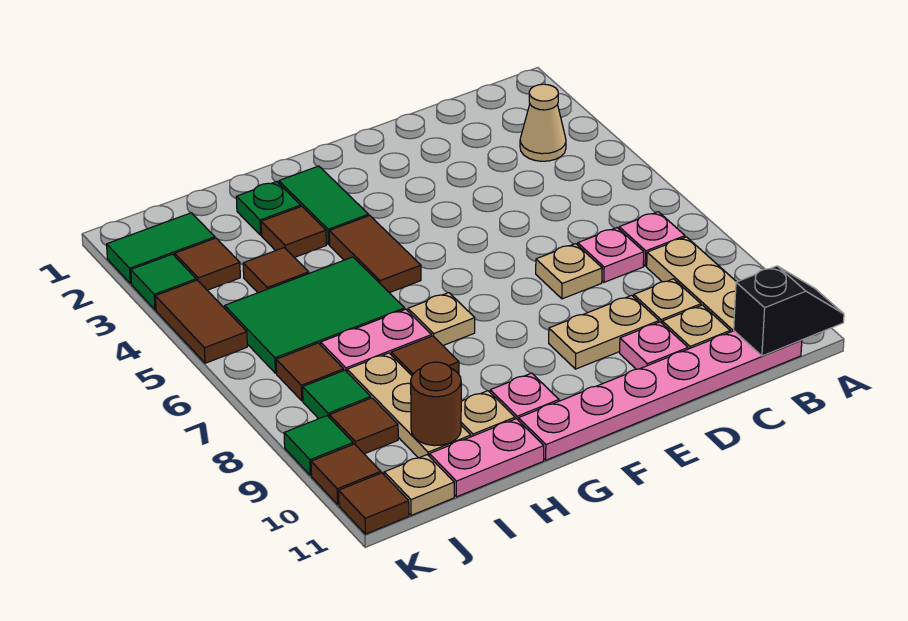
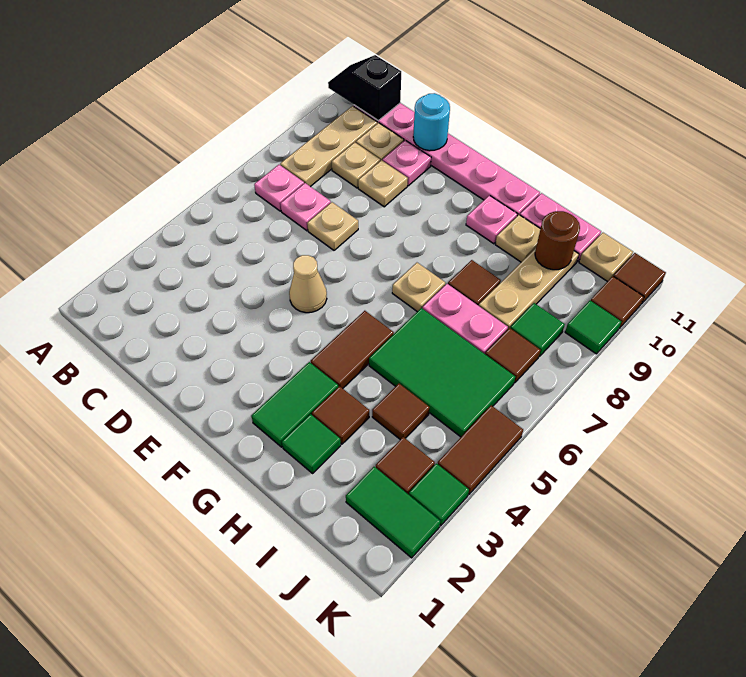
tan cone B3 level 1 -> tan cone E5 level 1
tan plate D9:E9 level 1 -> tan plate D9 level 1
none -> cyan round brick D11 level 2
green plate H2 level 1 -> green tile H2 level 1
brown tile J9 level 1 -> none

